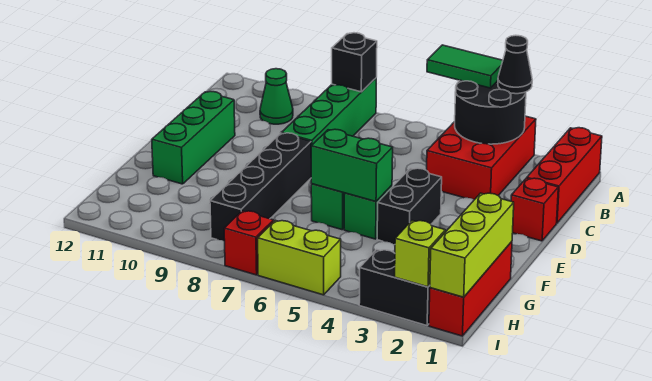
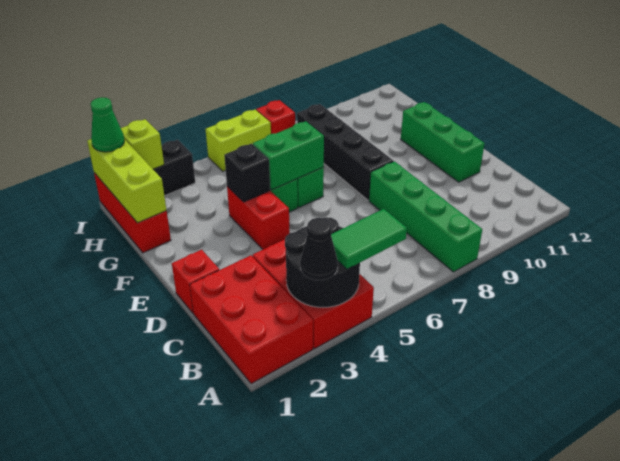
red brick A1:C1 level 1 -> red brick A1:C2 level 1
black brick A8 level 2 -> black brick F4 level 2
green cone B10 level 1 -> green cone I1 level 3
black brick E4:F4 level 1 -> red brick E4:F4 level 1

